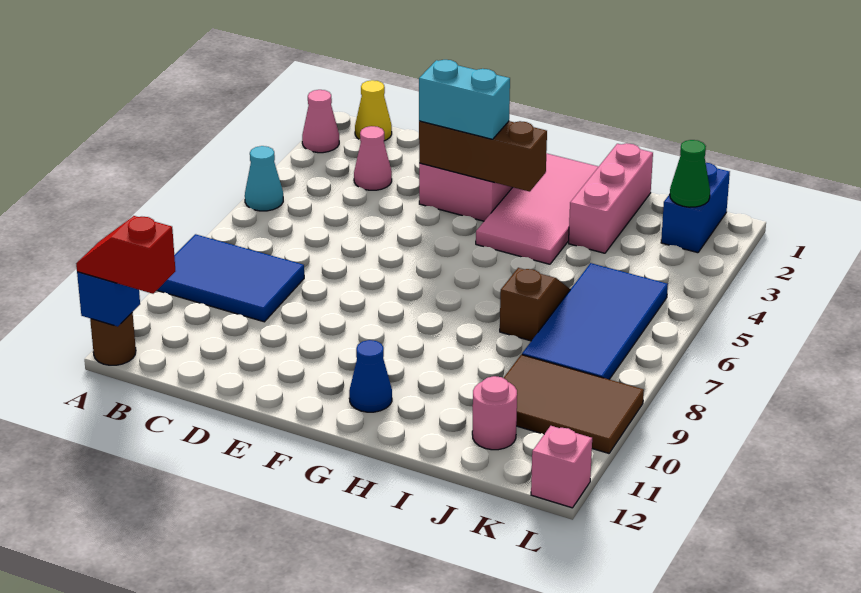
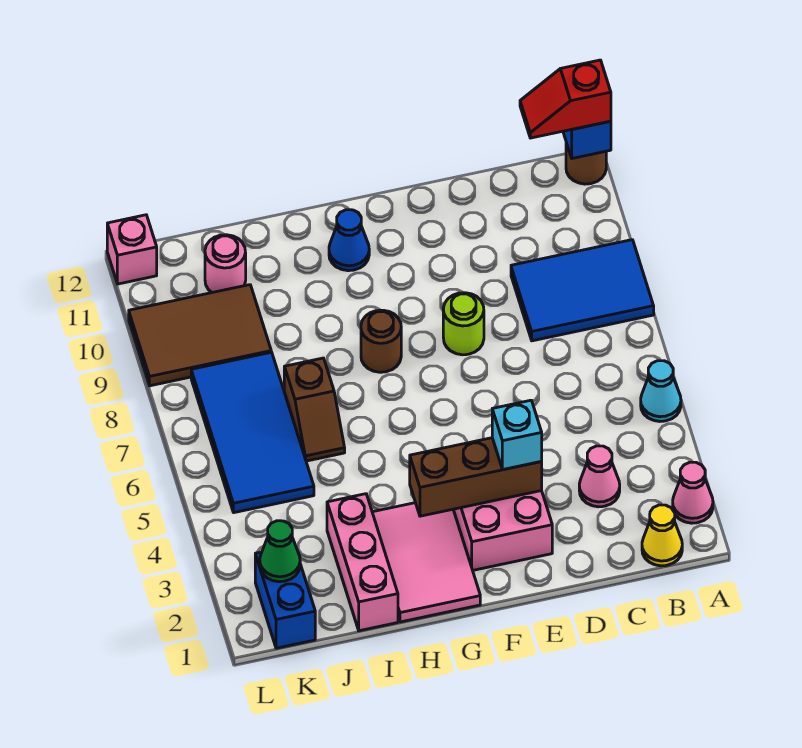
red slope A12:B12 level 3 top B -> red slope A12:B12 level 3 top A
cyan brick E3:F3 level 3 -> cyan brick E3 level 3
none -> lime round brick E8 level 1
pink tile G1:H4 level 1 -> pink tile G1:H3 level 1
none -> brown round brick G8 level 1

